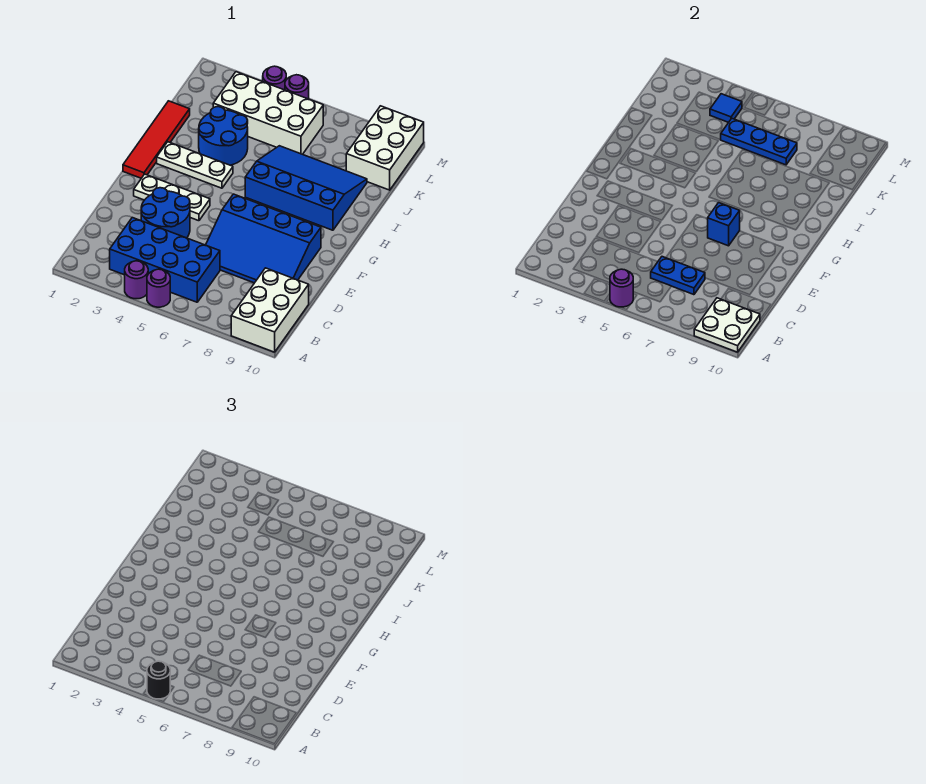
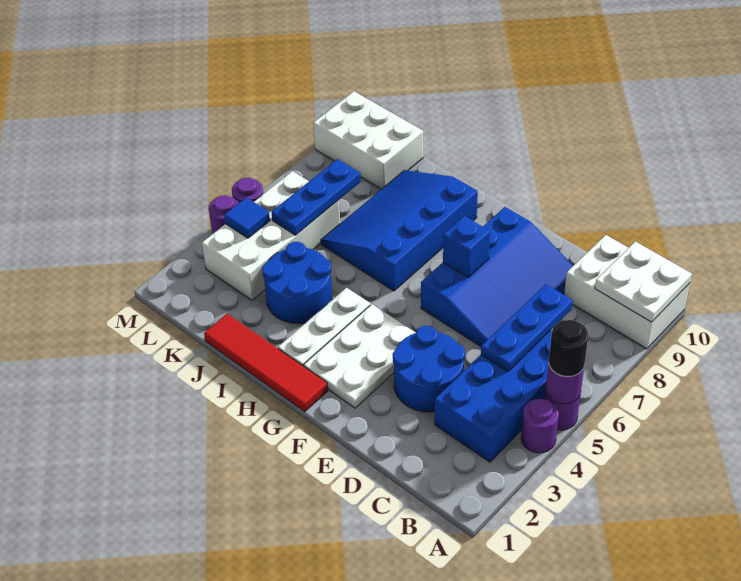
blue plate C6:C7 level 2 -> blue plate C5:C7 level 2
white plate F2:F4 level 1 -> white plate F2:G4 level 1

